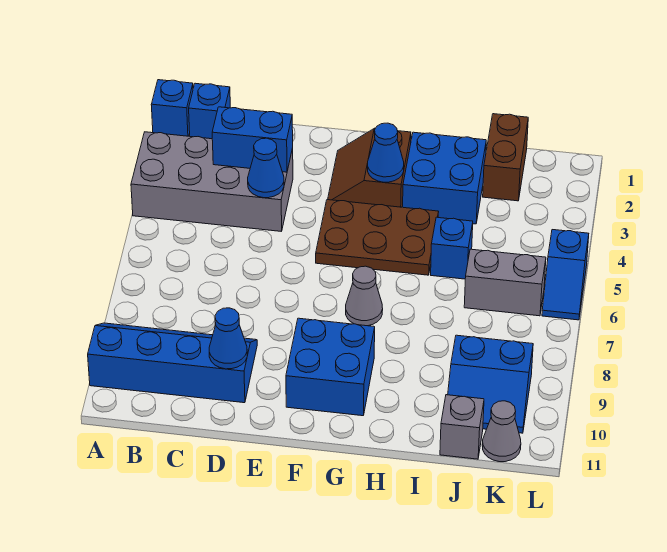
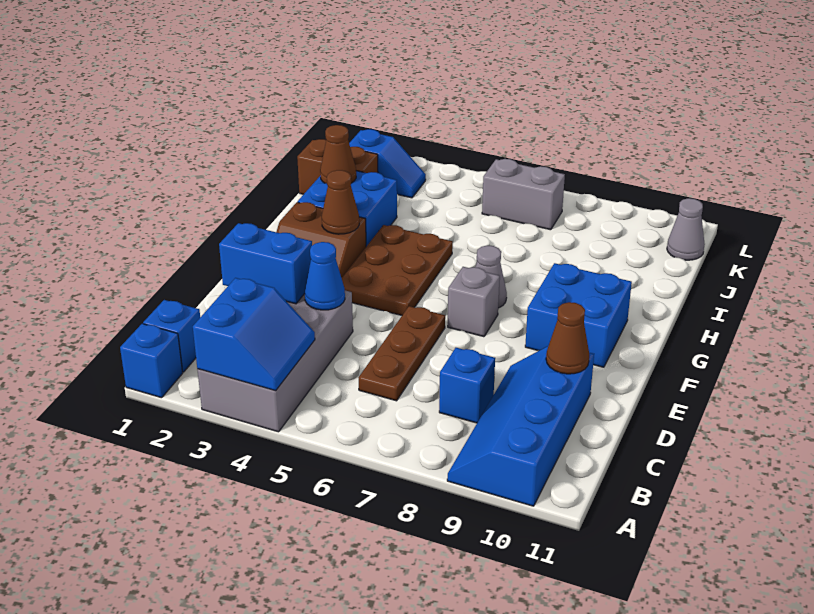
blue brick C3:D3 level 2 -> blue brick D2:D3 level 2
none -> brown plate C6:E6 level 1
blue cone D10 level 2 -> brown cone D10 level 2
blue cone G3 level 2 -> brown cone G3 level 2
none -> brown cone I2 level 2
blue brick I5 level 1 -> blue brick C8 level 1
grey brick J6:K6 level 1 -> grey brick K6:K7 level 1
blue slope J9:K10 level 1 top 9 -> blue slope A3:B4 level 2 top 3
grey brick J11 level 1 -> grey brick F7 level 1
blue slope L5:L6 level 1 top 5 -> blue slope K2:K3 level 1 top 2

